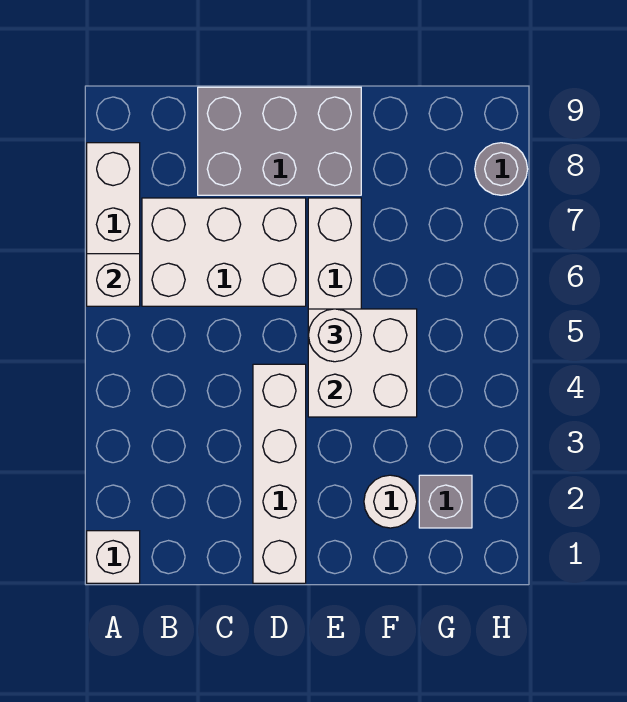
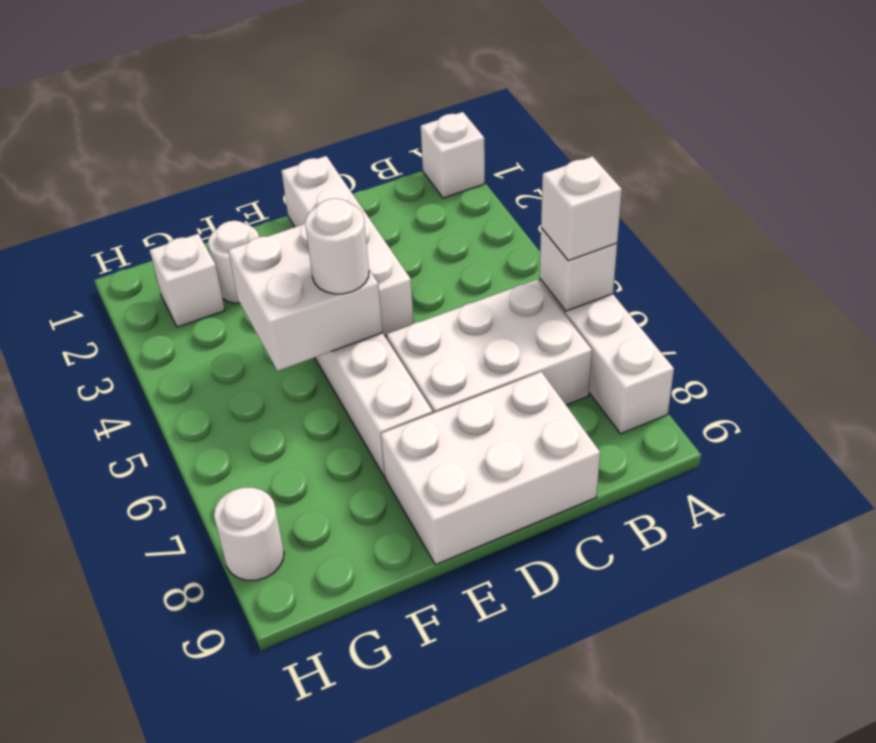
none -> white brick A6 level 3
grey brick C8:E9 level 1 -> white brick C8:E9 level 1
grey brick G2 level 1 -> white brick G2 level 1
grey round brick H8 level 1 -> white round brick H8 level 1

